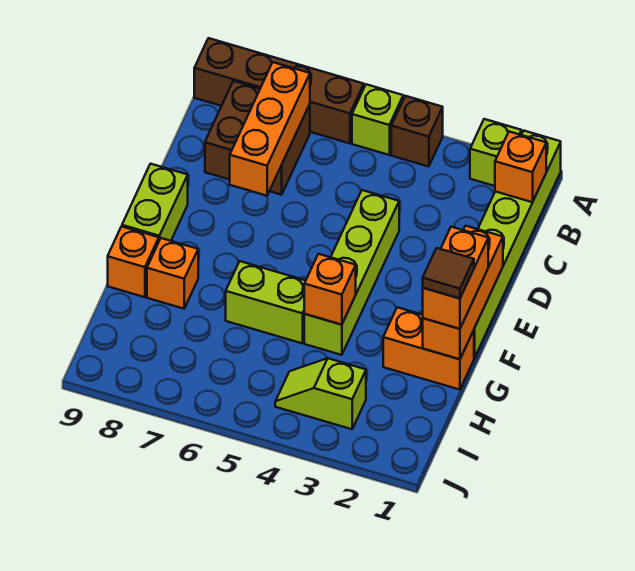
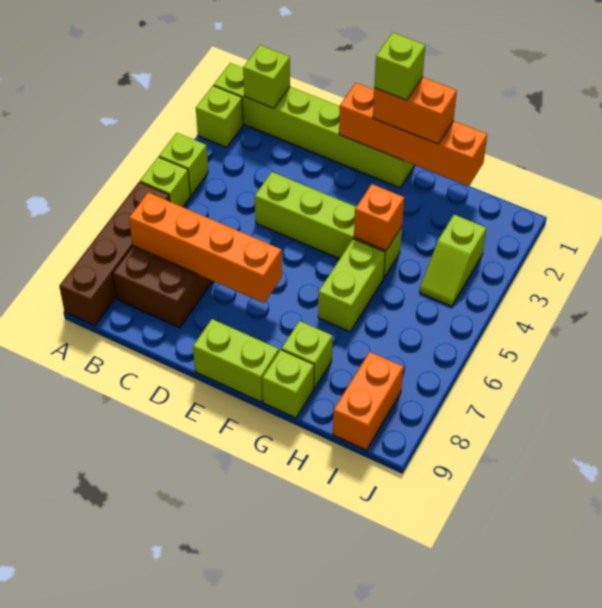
brown brick A4 level 1 -> lime brick A4 level 1
orange brick B1 level 2 -> lime brick B1 level 2
orange brick B7:D7 level 2 -> orange brick B7:E7 level 2
orange brick E1:G1 level 2 -> orange brick E1:H1 level 2
none -> lime brick F1 level 4
orange brick G1:G2 level 1 -> orange brick I8:I9 level 1
brown tile G1 level 4 -> none
orange brick G8 level 1 -> lime brick G8 level 1
orange brick G9 level 1 -> lime brick G9 level 1

